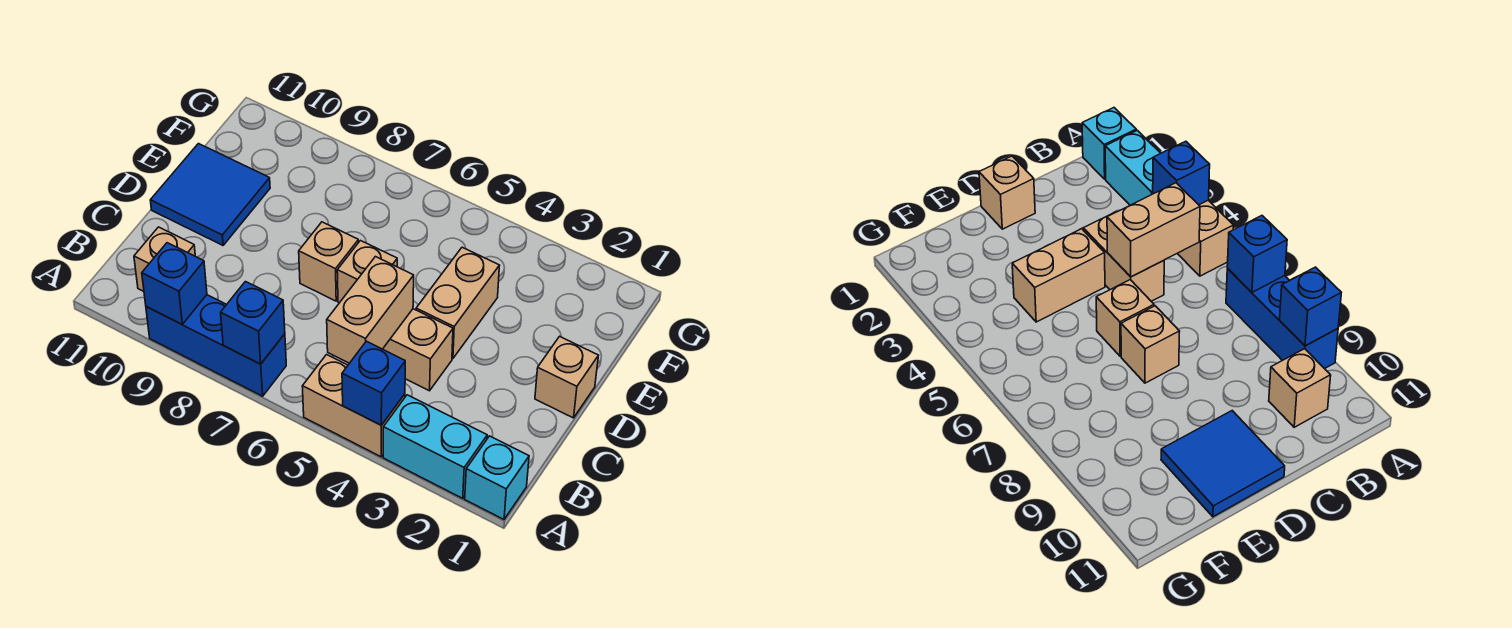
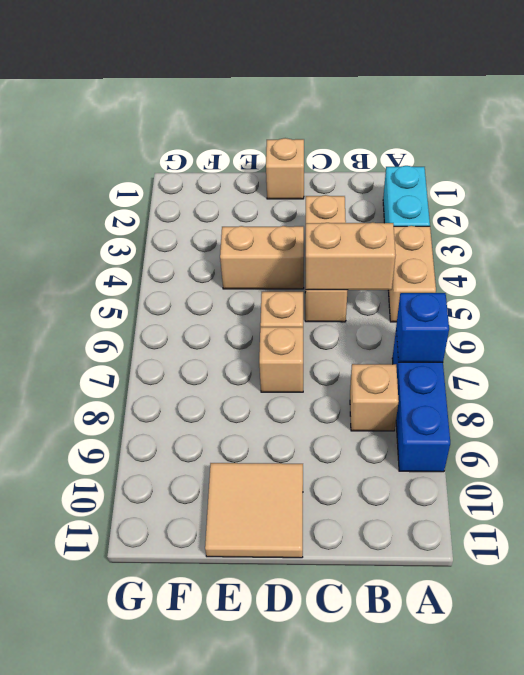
cyan brick A1 level 1 -> none
blue brick A4 level 2 -> none
blue brick A9 level 2 -> none
tan brick B10 level 1 -> tan brick B8 level 1
tan brick C4:C5 level 1 -> tan brick C3:C5 level 1
blue tile D10:E11 level 1 -> tan tile D10:E11 level 1

